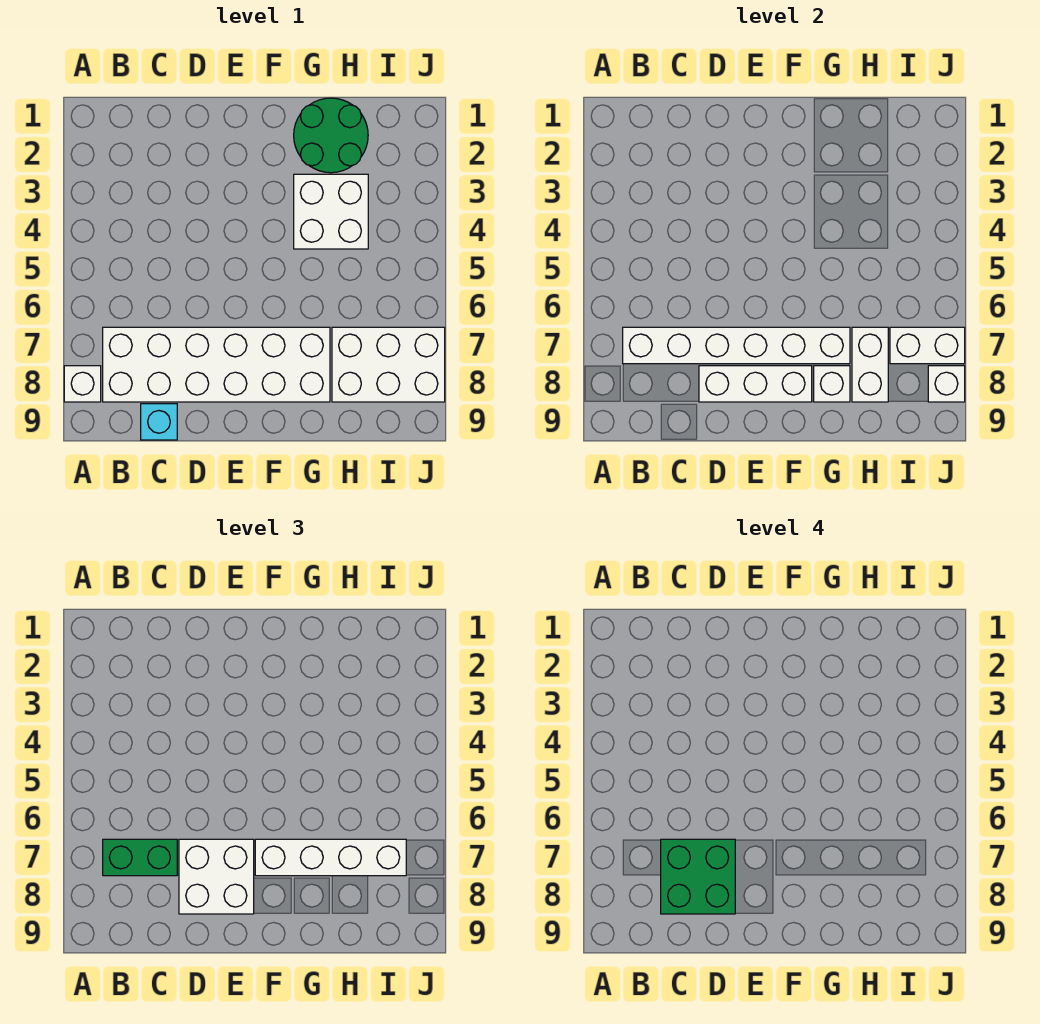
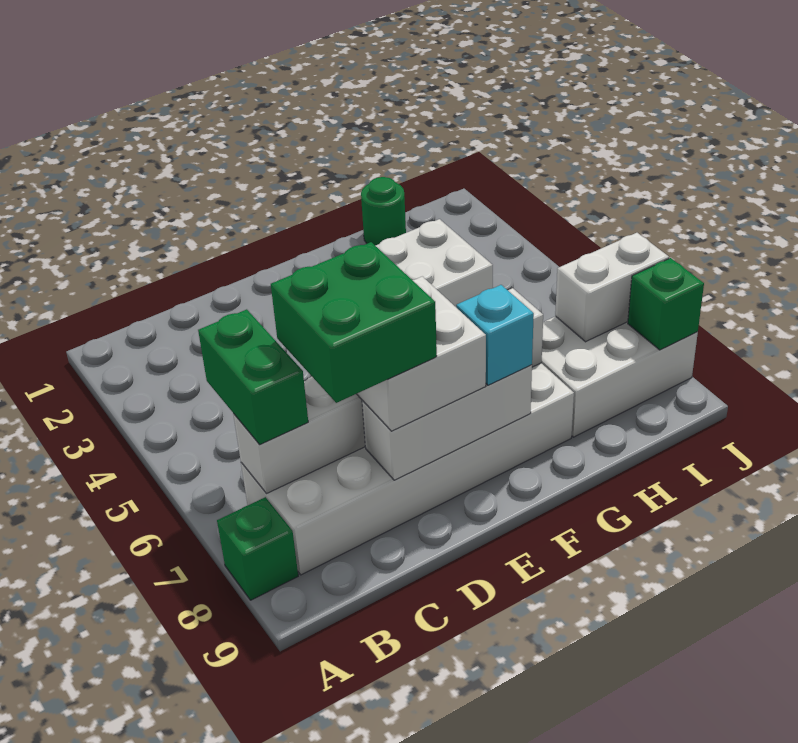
white brick A8 level 1 -> green brick A8 level 1
green brick B7:C7 level 3 -> green brick B6:B7 level 3
cyan brick C9 level 1 -> cyan brick F8 level 3
white brick F7:I7 level 3 -> none
green round brick G1:H2 level 1 -> green round brick H1 level 1
white brick G8 level 2 -> none
white brick H7:H8 level 2 -> none
white brick J8 level 2 -> green brick J8 level 2

